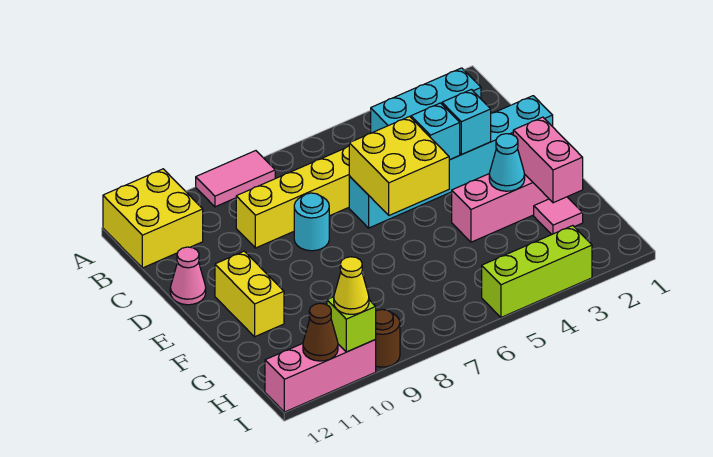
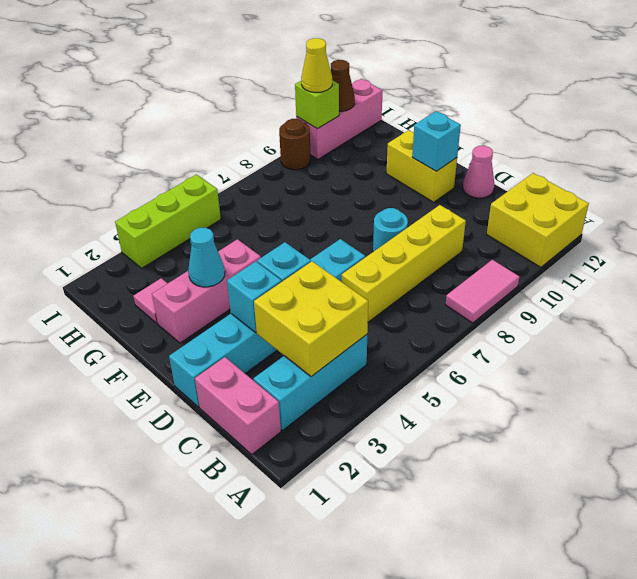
yellow brick D5:E6 level 2 -> yellow brick B3:C4 level 2
none -> cyan brick E11 level 2
pink brick F2:G2 level 2 -> pink brick B1:C1 level 1

